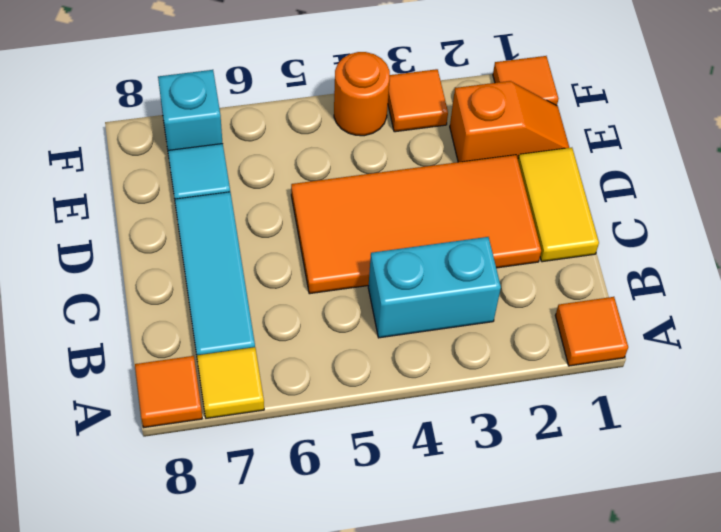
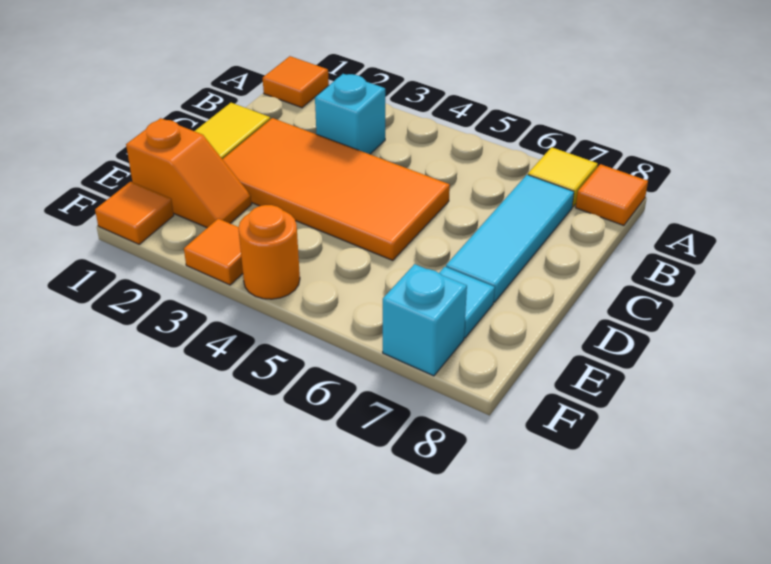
cyan brick B3:B4 level 1 -> cyan brick B3 level 1
orange slope E1:E2 level 1 top 2 -> orange slope E1:E2 level 1 top 1

